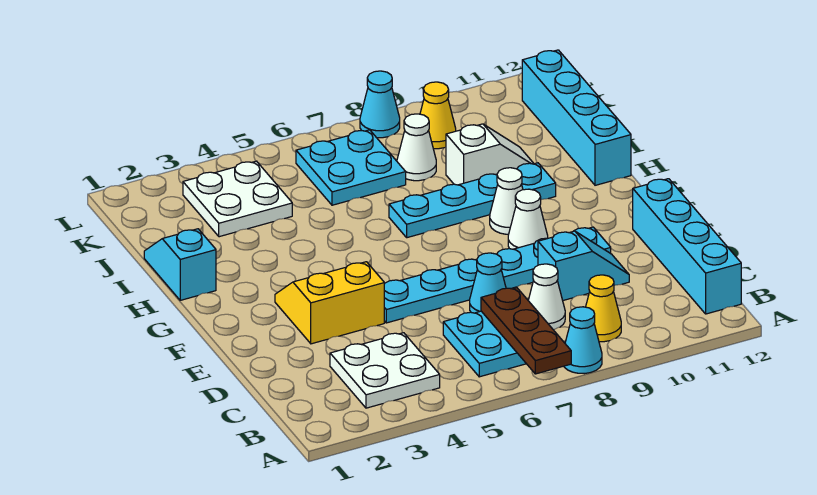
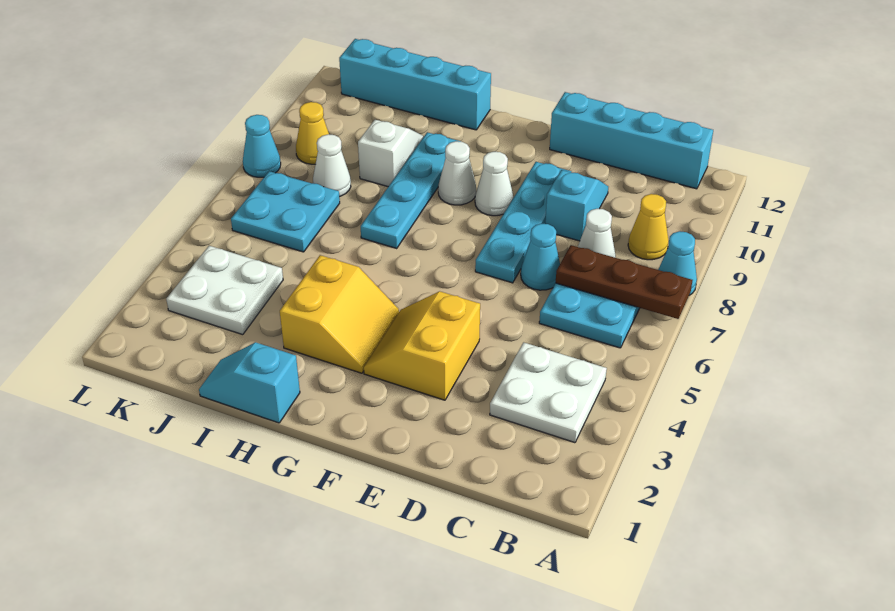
cyan plate E5:E10 level 1 -> cyan plate E7:E10 level 1
none -> yellow slope G3:H4 level 1 top H

